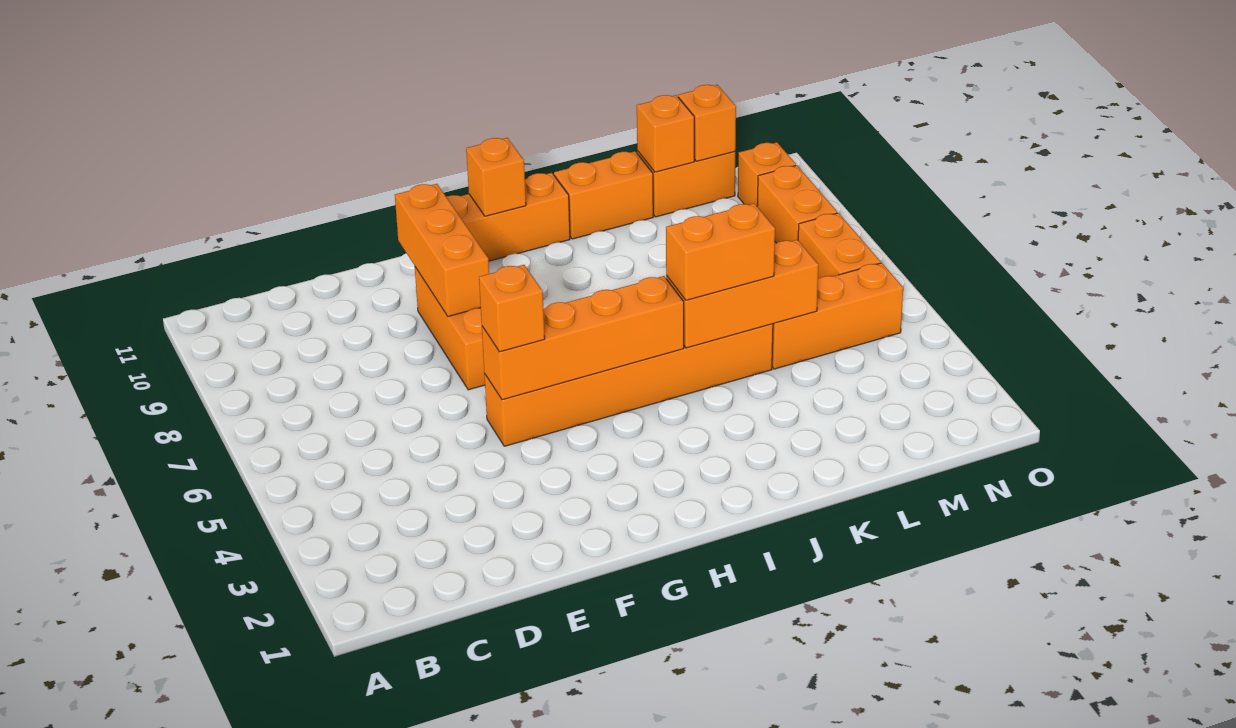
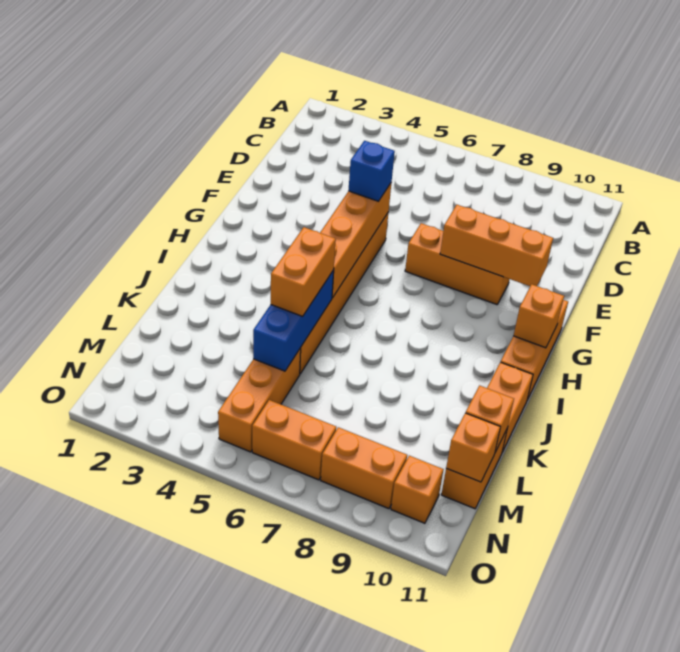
orange brick F5 level 3 -> blue brick F5 level 3
orange brick J5:L5 level 2 -> blue brick J5:L5 level 2

